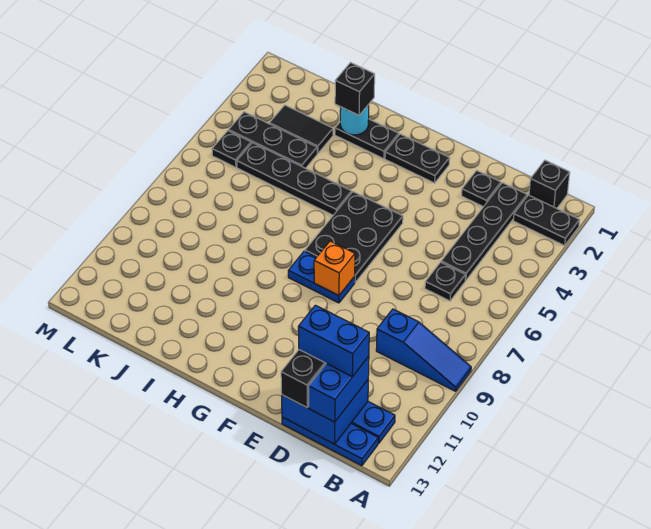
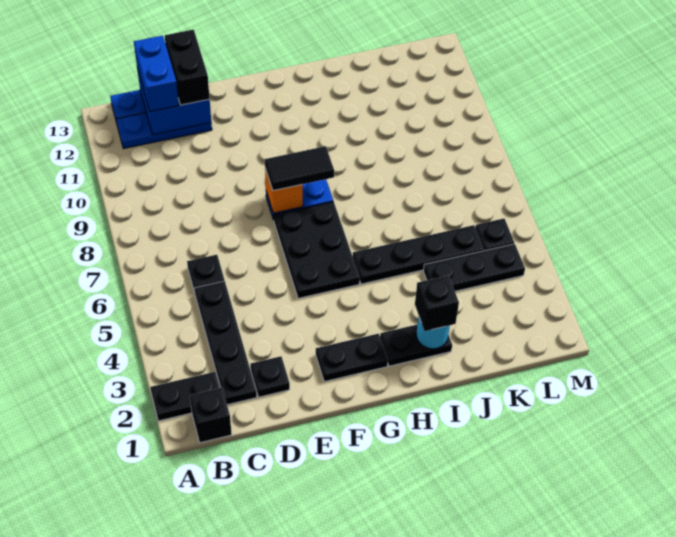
blue slope A9:C9 level 1 top C -> none
blue brick C12:D12 level 4 -> none
black tile J3:K3 level 1 -> black tile F8:G8 level 3

